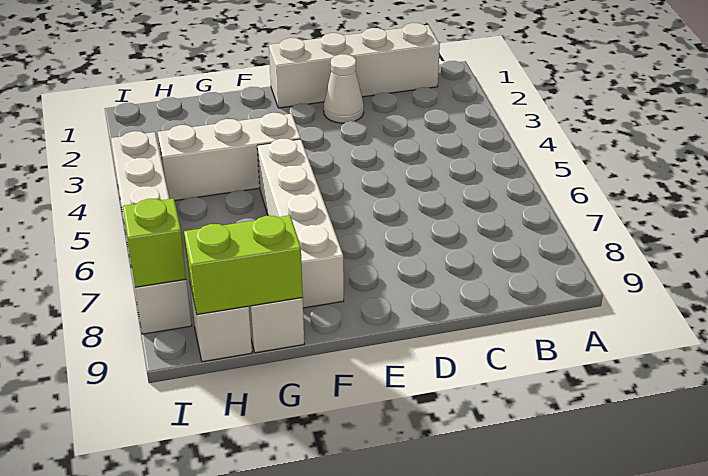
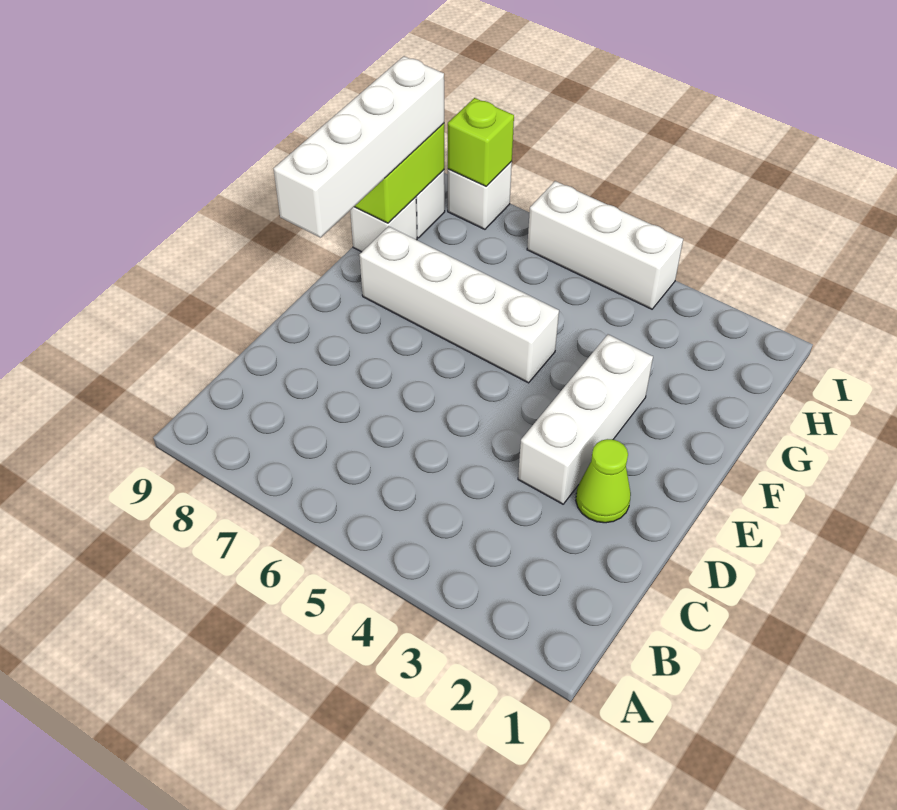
white brick B1:E1 level 1 -> white brick E9:H9 level 3
white cone D2 level 1 -> lime cone D2 level 1
white brick F4:H4 level 1 -> white brick D3:F3 level 1

